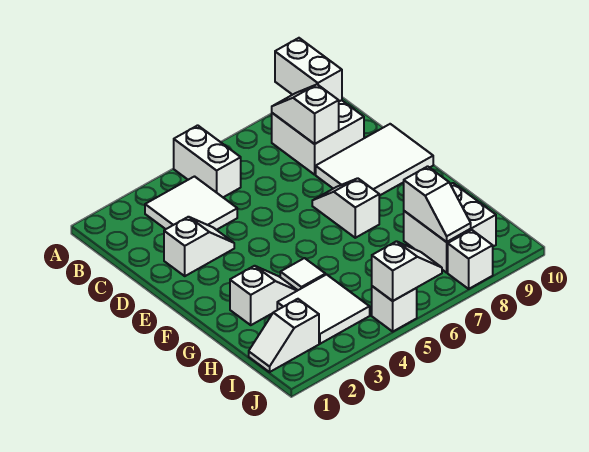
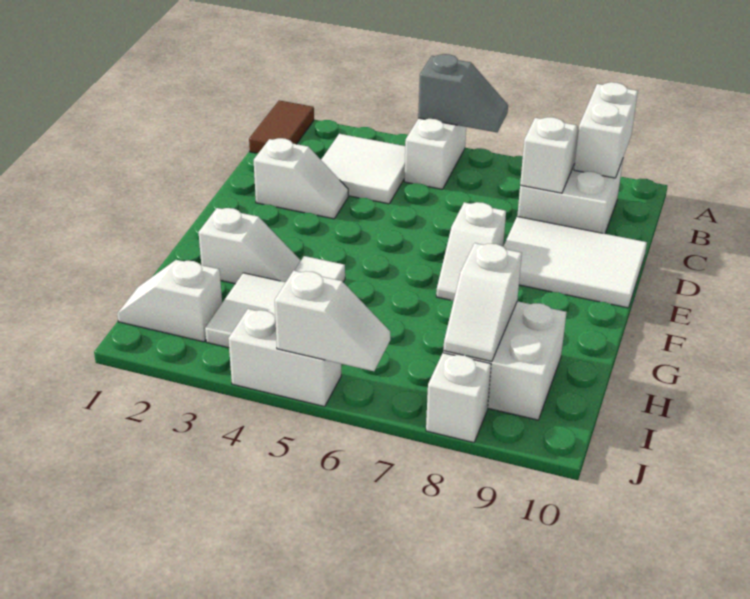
none -> brown tile A1:B1 level 1
none -> grey slope A5:A6 level 2 top 5
white slope E7:F7 level 1 top F -> white slope E7:F7 level 1 top E
white brick J5 level 1 -> white brick J4:J5 level 1

